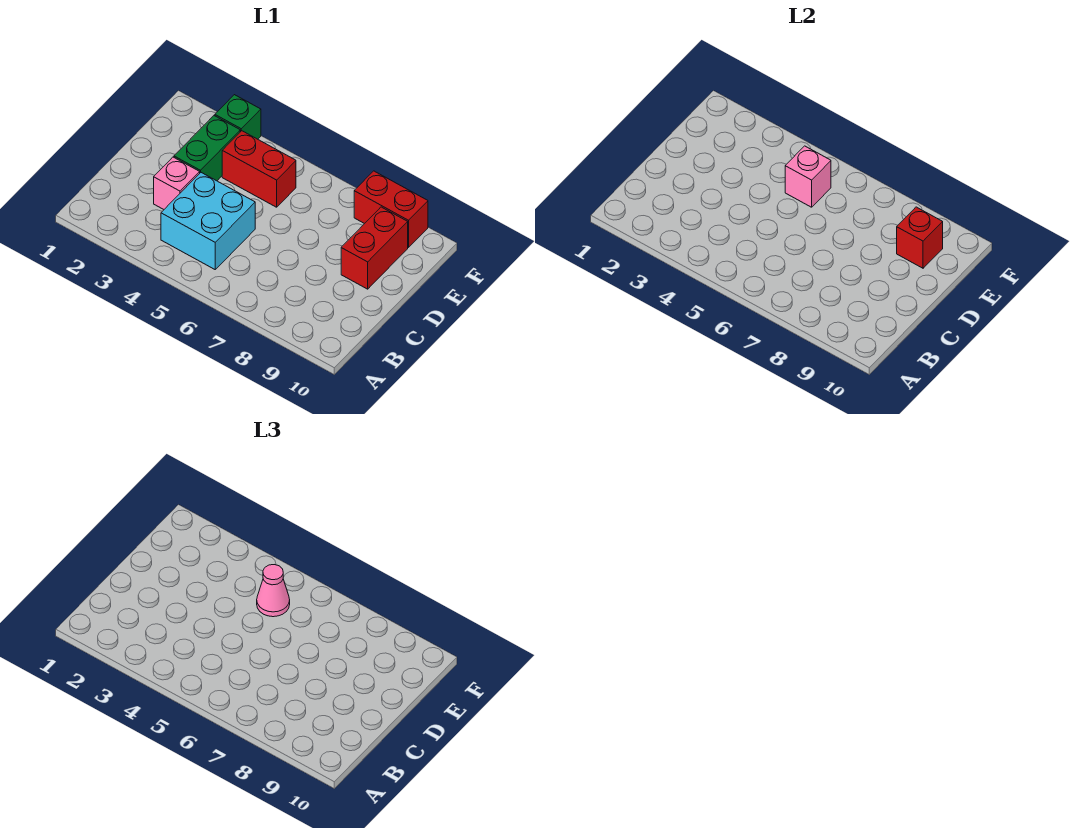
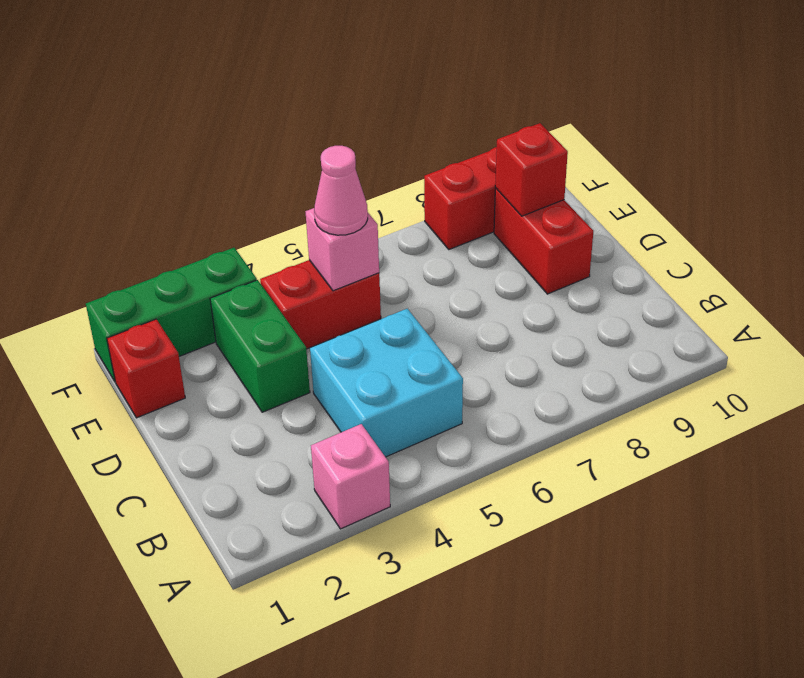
pink brick C3 level 1 -> pink brick A3 level 1
none -> red brick E1 level 1
green brick F3 level 1 -> green brick F1:F3 level 1

